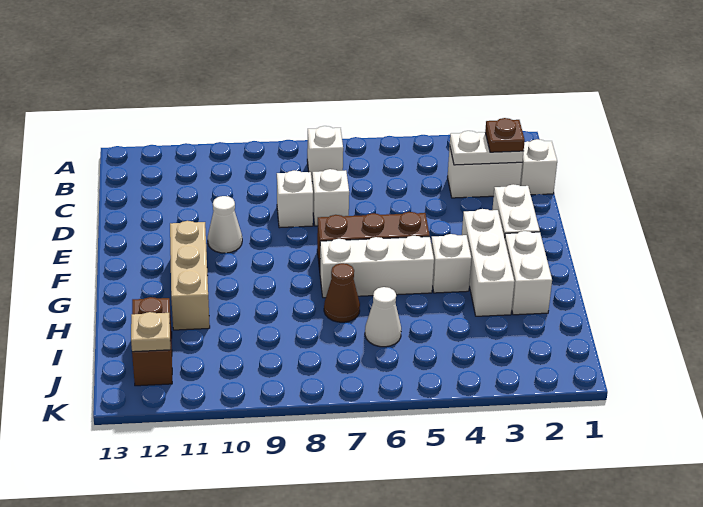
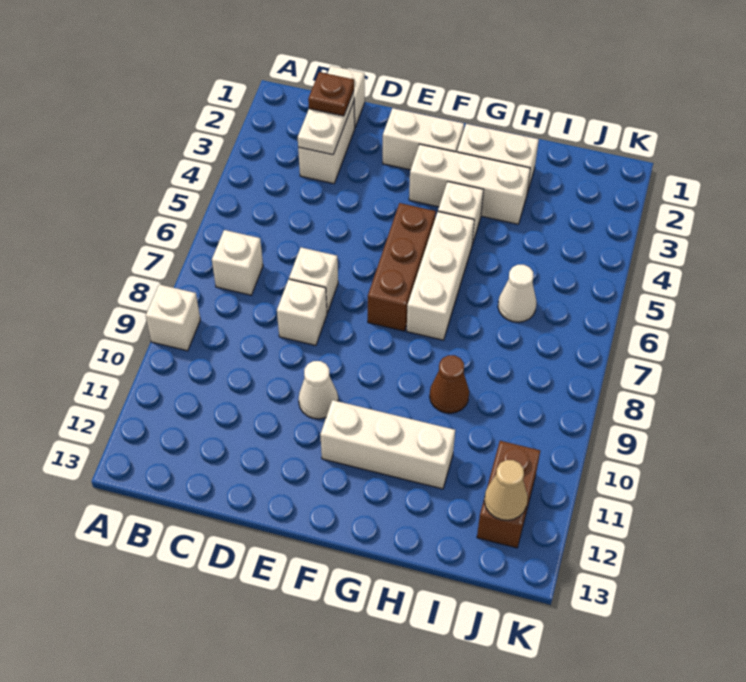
none -> white brick A9 level 1
tan brick F11:H11 level 1 -> white brick F11:H11 level 1
brown cone H7 level 1 -> brown cone H9 level 1
brown brick I12:J12 level 1 -> brown brick J11:J12 level 1
tan plate J12 level 2 -> tan cone J12 level 2

